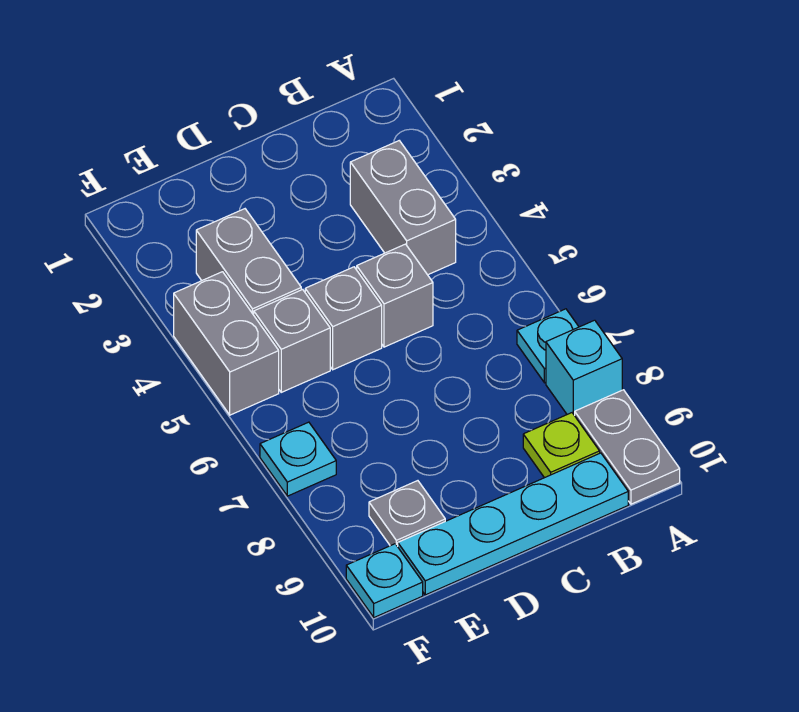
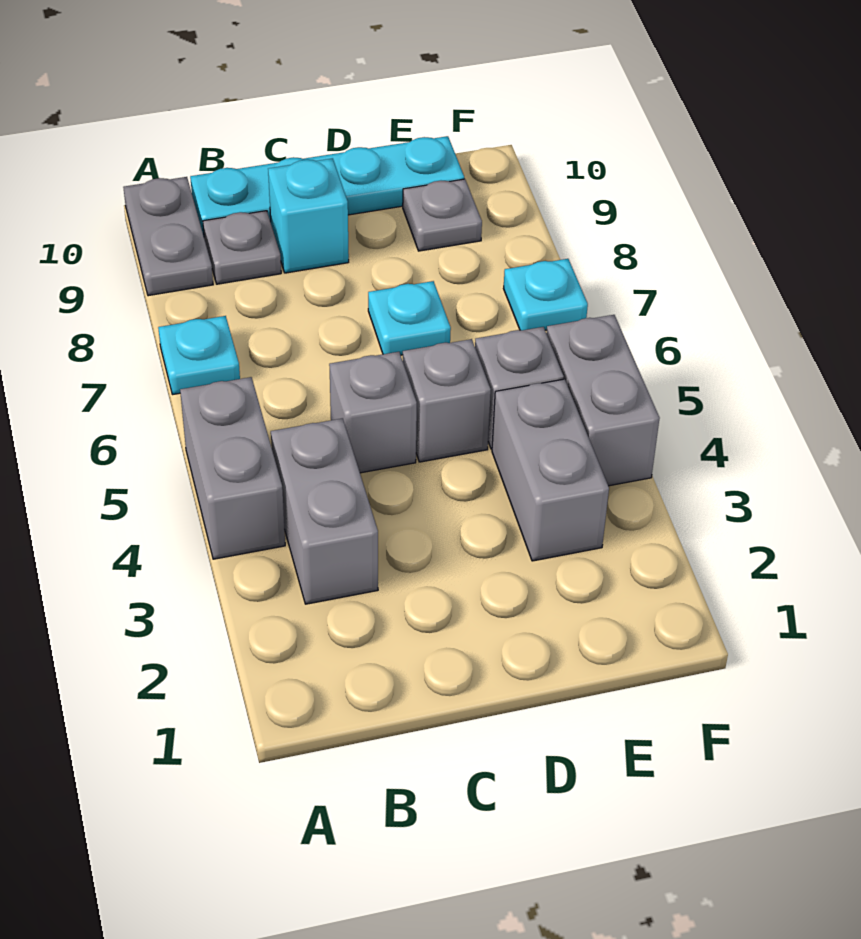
none -> grey brick A4:A5 level 1
cyan brick A8 level 1 -> cyan brick C9 level 1
lime plate B9 level 1 -> grey plate B9 level 1
cyan plate F10 level 1 -> cyan plate D7 level 1

